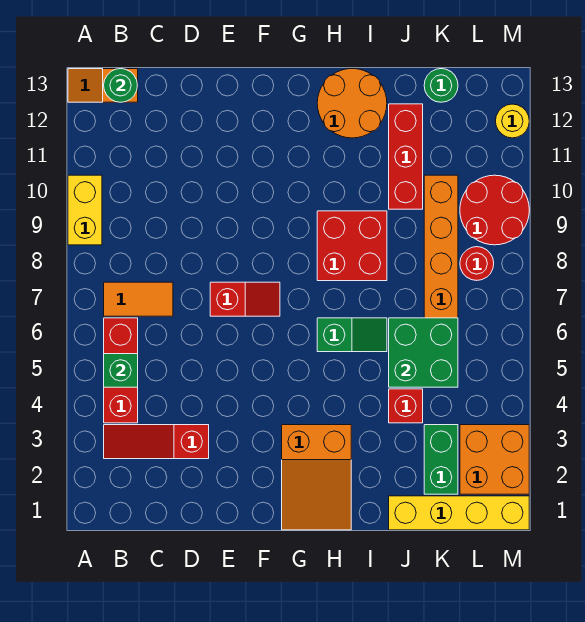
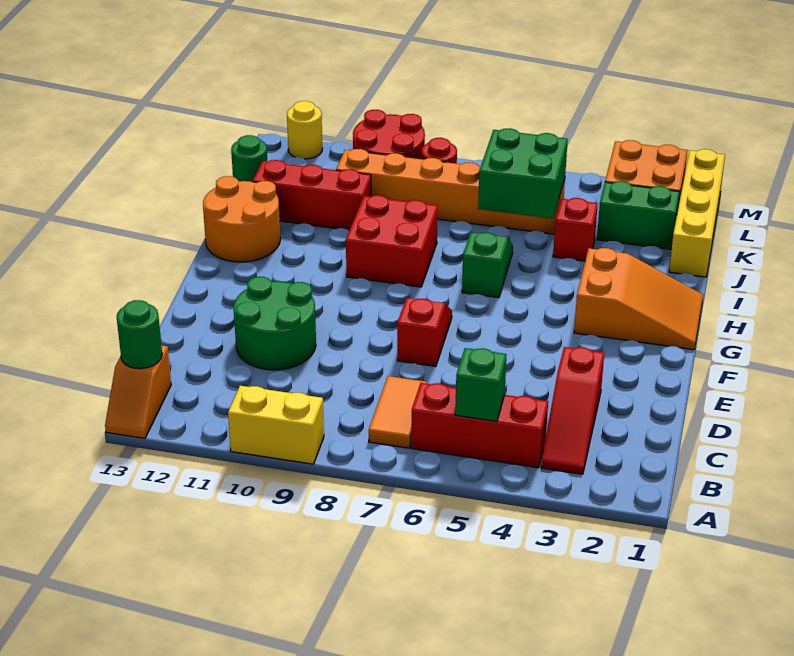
none -> green round brick D10:E11 level 1

